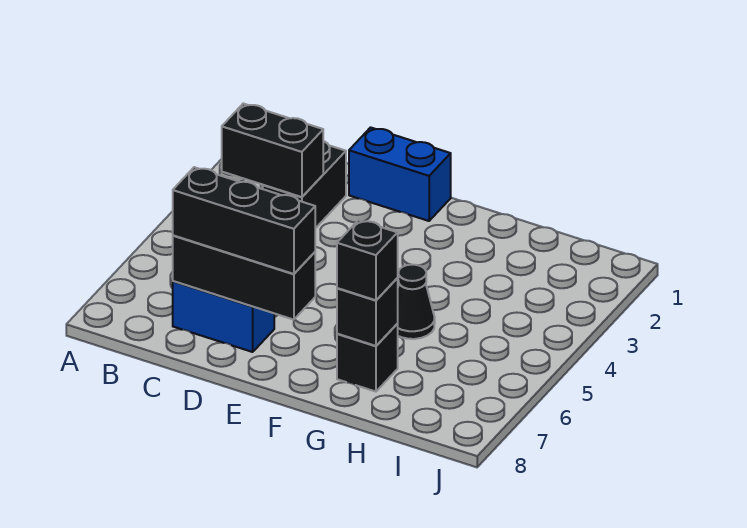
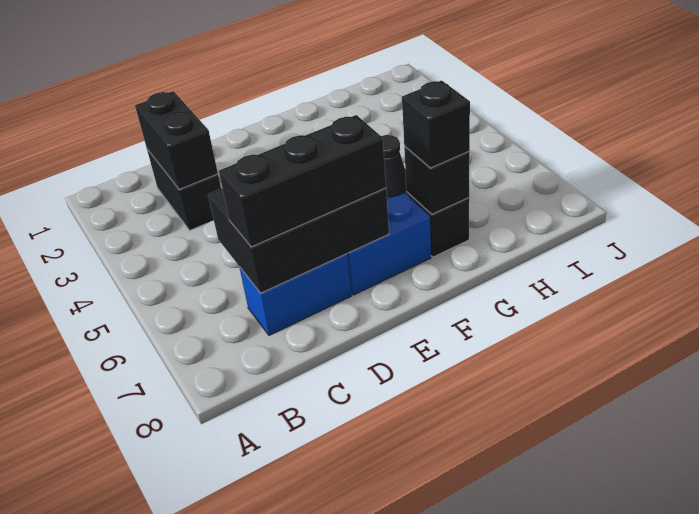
black brick B3:C3 level 2 -> black brick C2:C3 level 2
black brick C7:E7 level 2 -> black brick C6:E7 level 2
blue brick D1:E1 level 1 -> blue brick E7:F7 level 1

